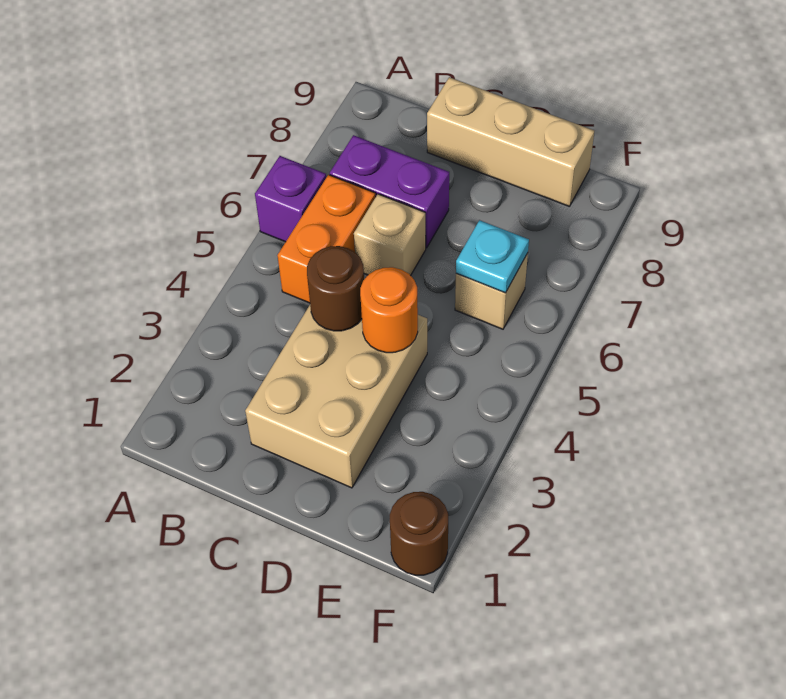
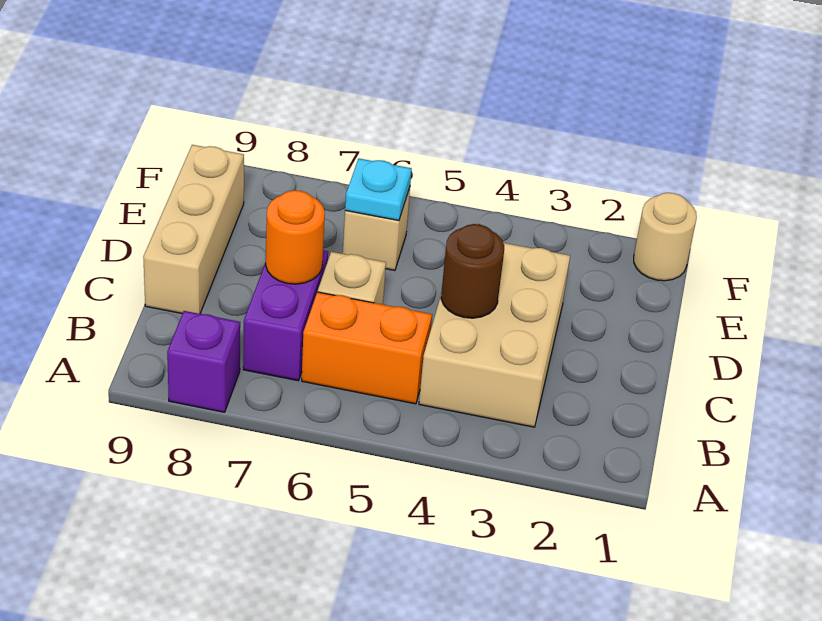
purple brick A6 level 1 -> purple brick A8 level 1
tan brick C2:D4 level 1 -> tan brick B3:D4 level 1
orange round brick D4 level 2 -> orange round brick C7 level 2
brown round brick F1 level 1 -> tan round brick F1 level 1

